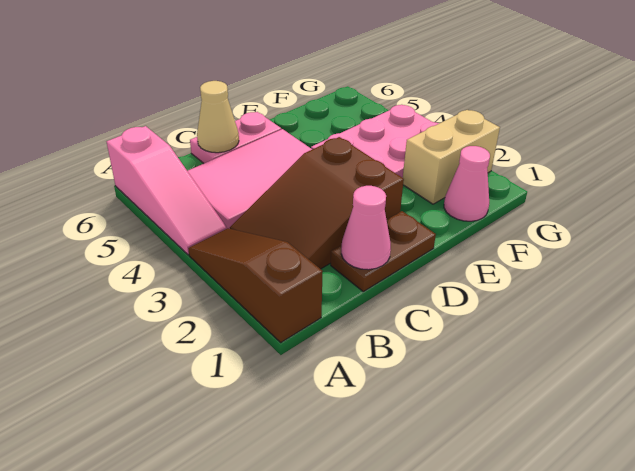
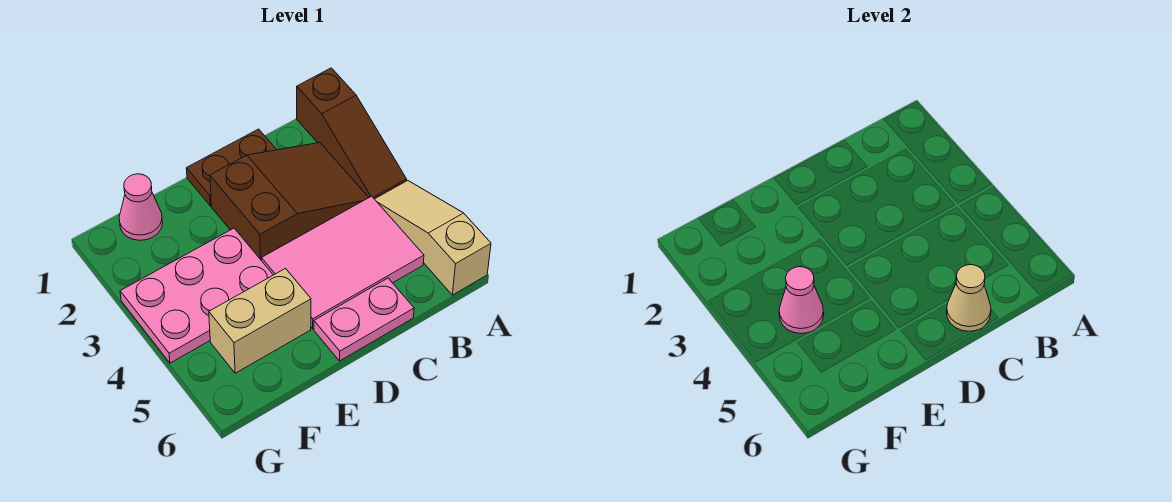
pink slope A4:A6 level 1 top 6 -> tan slope A4:A6 level 1 top 6
pink cone C1 level 2 -> pink cone F4 level 2
tan brick F2:G2 level 1 -> tan brick E5:F5 level 1

